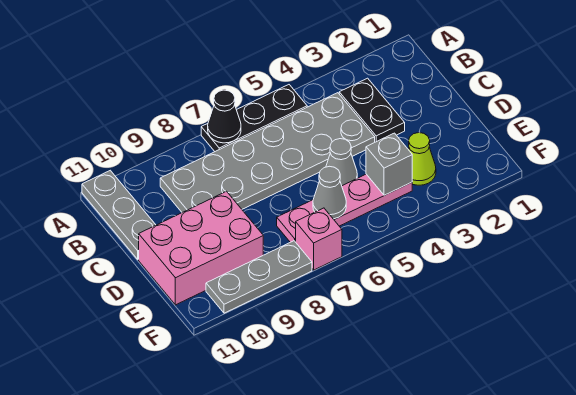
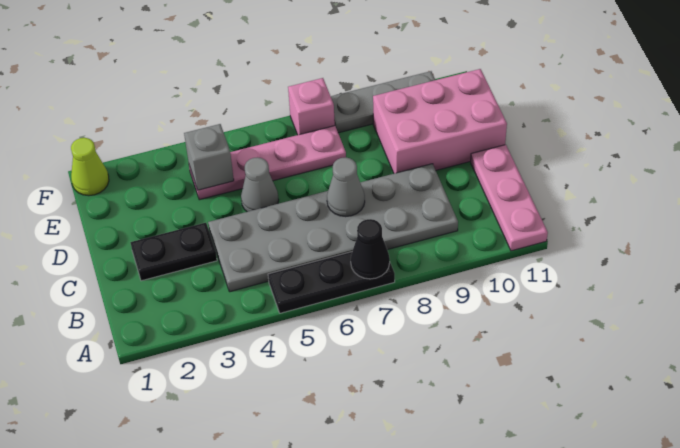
grey plate A11:C11 level 1 -> pink plate A11:C11 level 1
black plate B3:C3 level 1 -> black plate C2:C3 level 1
lime cone E3 level 1 -> lime cone F1 level 1
grey cone E6 level 2 -> grey cone C7 level 2

